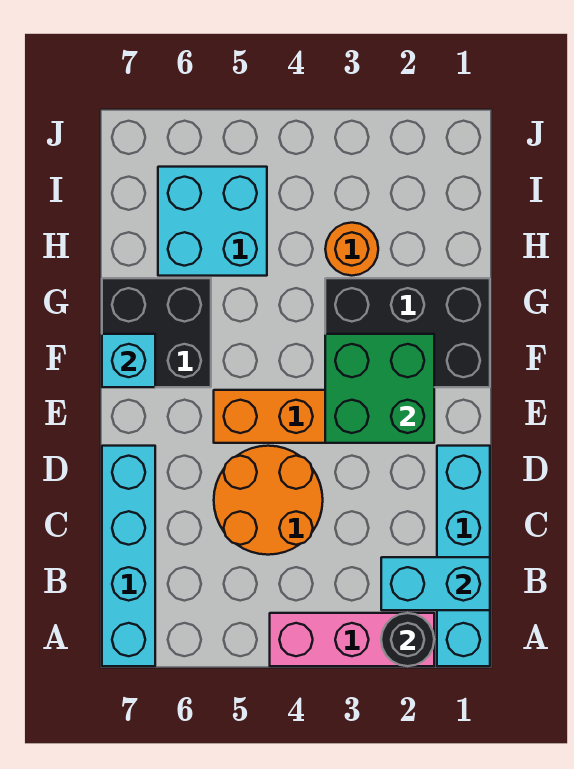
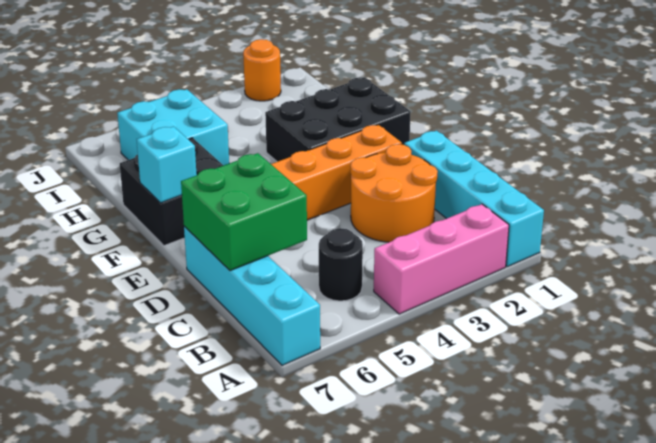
black round brick A2 level 2 -> black round brick B5 level 1
cyan brick B1:B2 level 2 -> none
orange round brick C4:D5 level 1 -> orange round brick C2:D3 level 1
green brick E2:F3 level 2 -> green brick C6:D7 level 2
orange round brick H3 level 1 -> orange round brick J2 level 1

